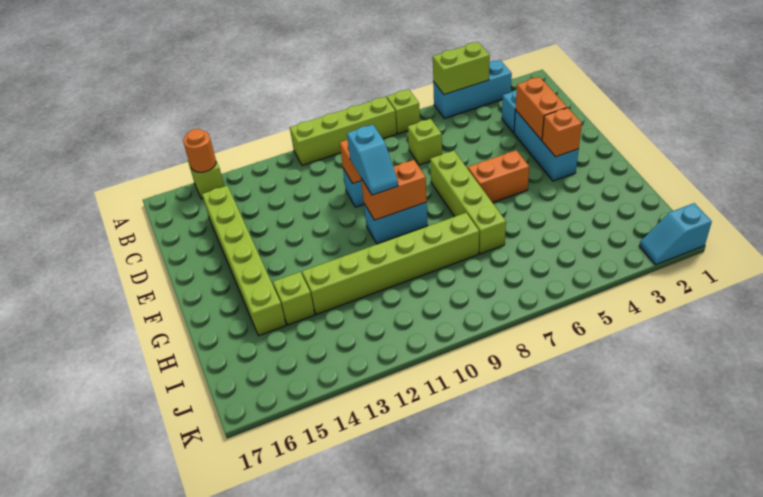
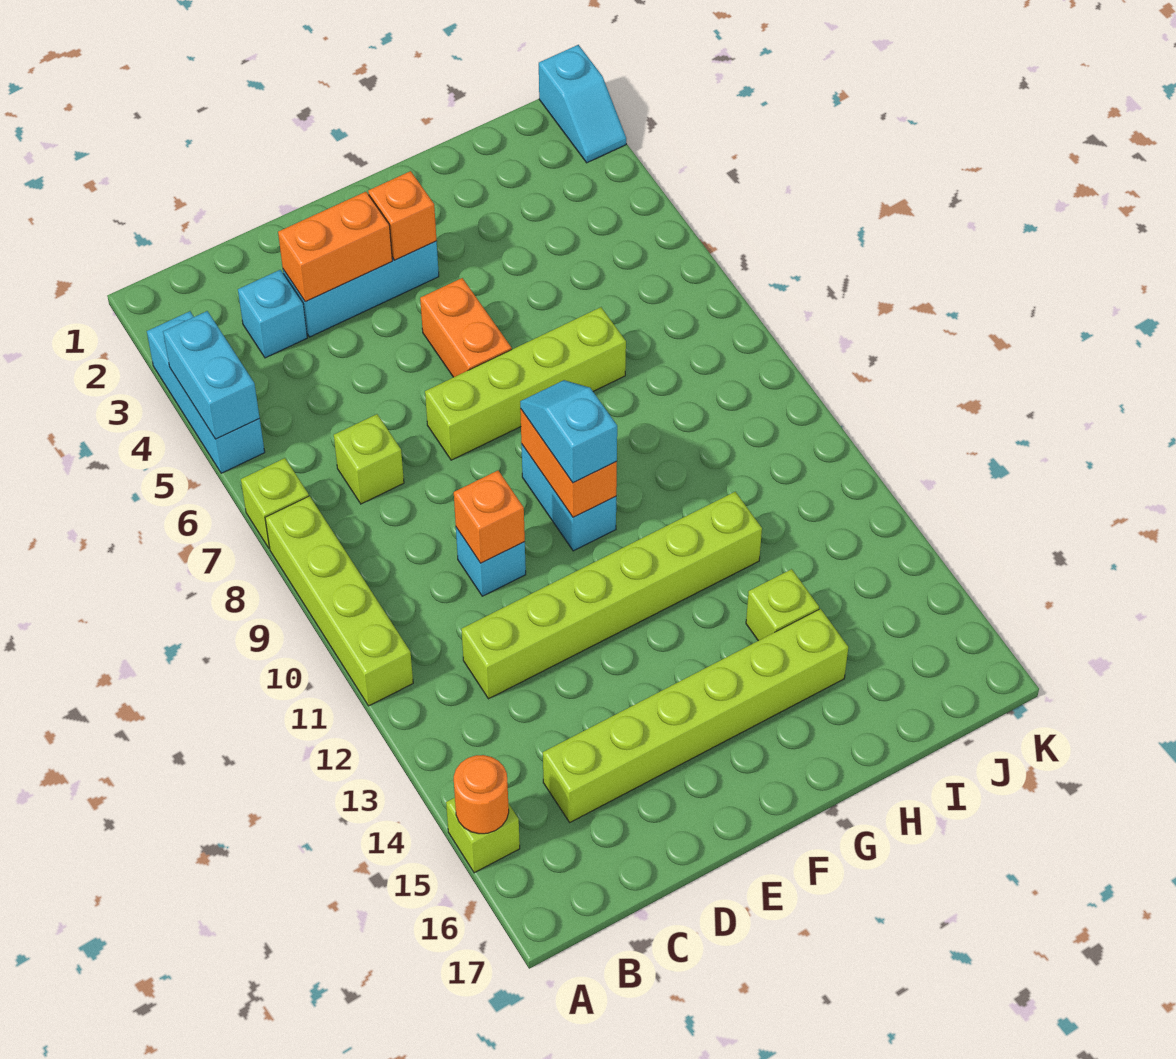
lime brick A4:A5 level 2 -> cyan brick A4:A5 level 2
cyan slope E10:F10 level 3 top E -> cyan slope F9:F10 level 3 top 10
lime brick H8:H13 level 1 -> lime brick C12:H12 level 1

